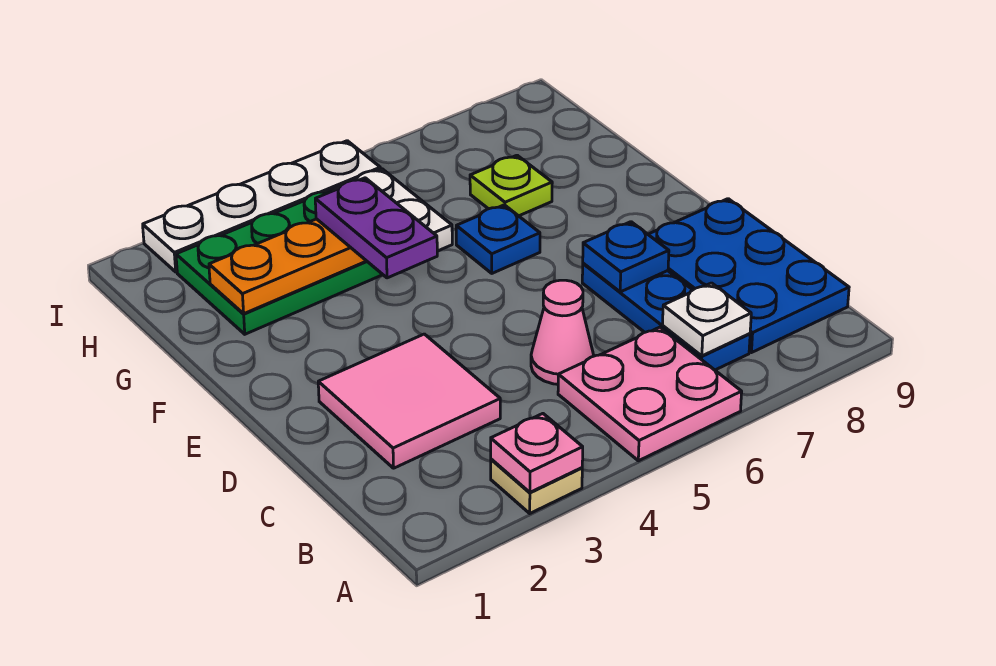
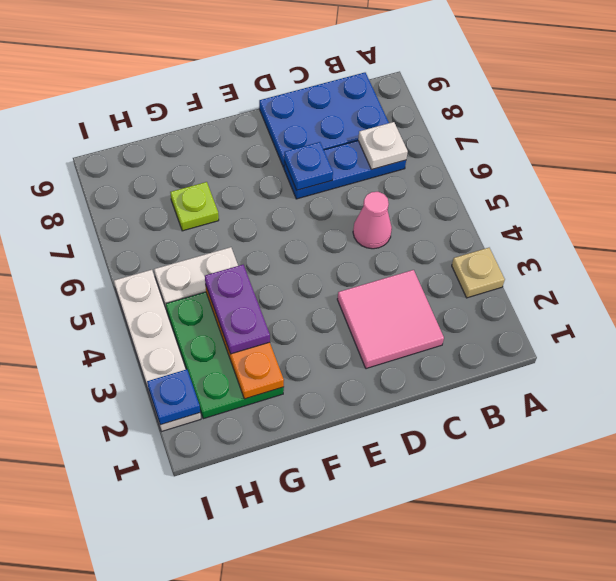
pink plate A3 level 2 -> none
pink plate A5:B6 level 1 -> none
purple plate F4:G4 level 3 -> purple plate G3:G4 level 3
blue plate F6 level 1 -> blue plate I2 level 2

